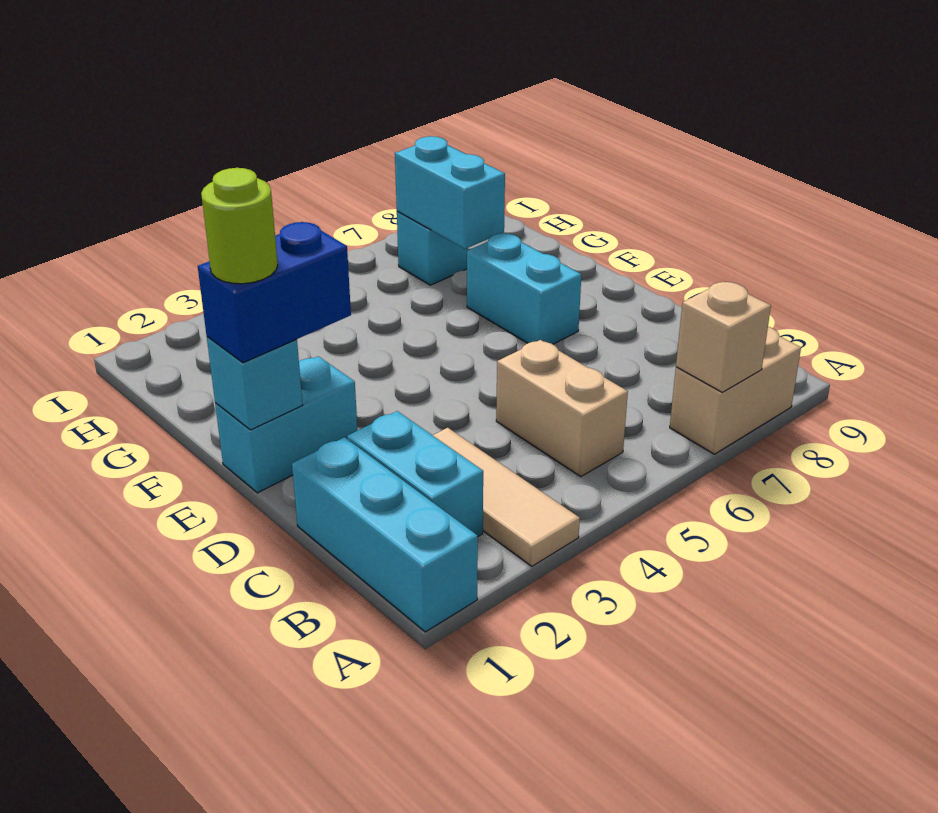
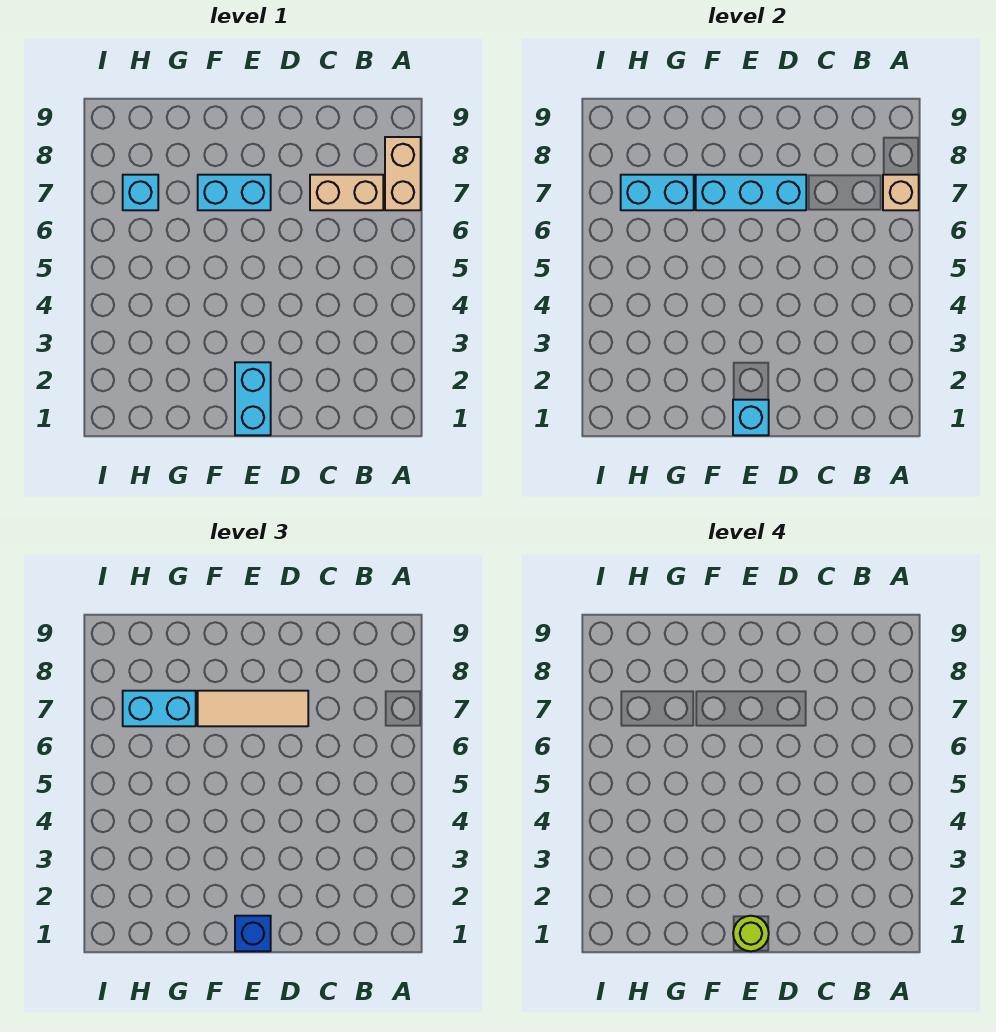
cyan brick A1:C1 level 1 -> cyan brick D7:F7 level 2
tan tile A3:C3 level 1 -> tan tile D7:F7 level 3
cyan brick B2:C2 level 1 -> cyan brick G7:H7 level 3
tan brick B5:C5 level 1 -> tan brick B7:C7 level 1
blue brick E1:E2 level 3 -> blue brick E1 level 3

